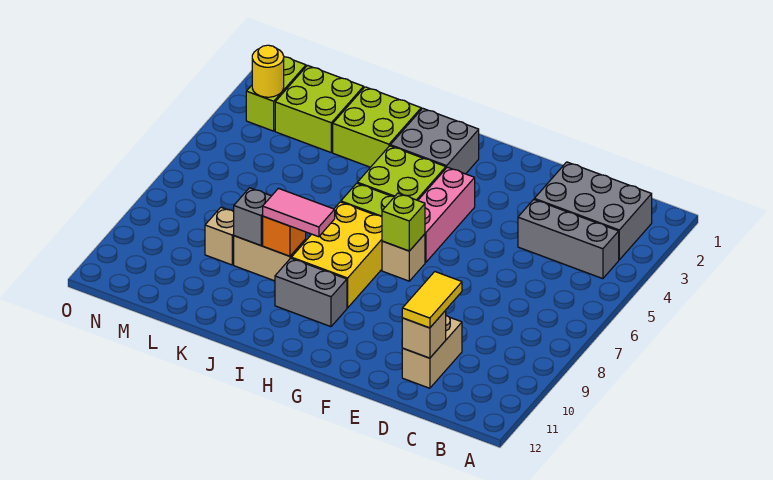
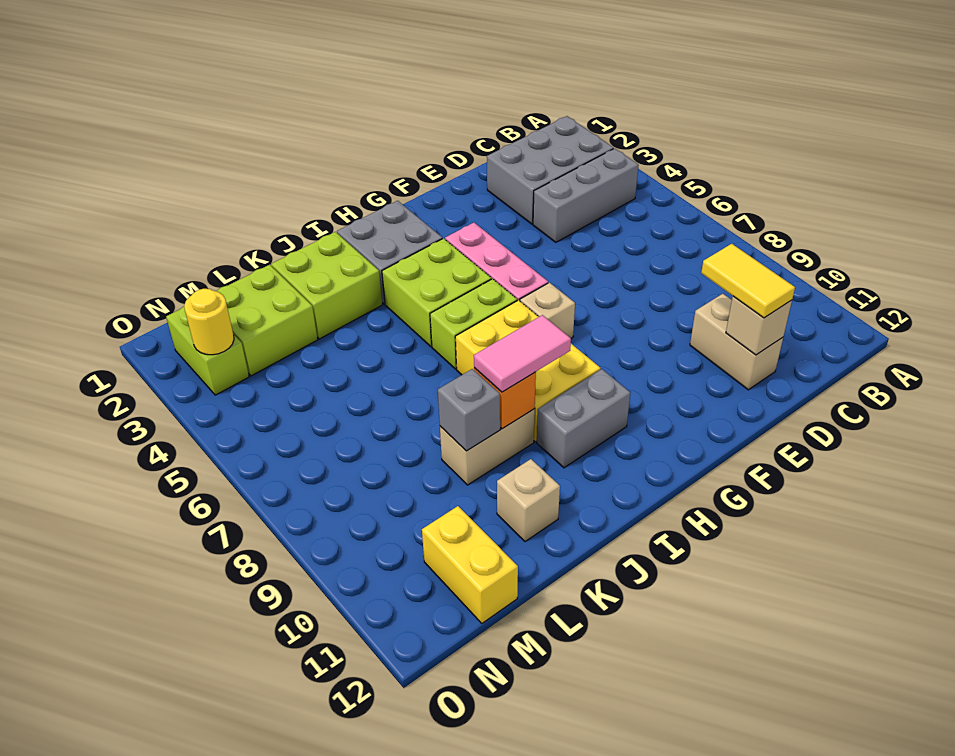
lime brick G7 level 2 -> none
tan brick L9 level 1 -> tan brick K11 level 1
none -> yellow brick M11:M12 level 1

